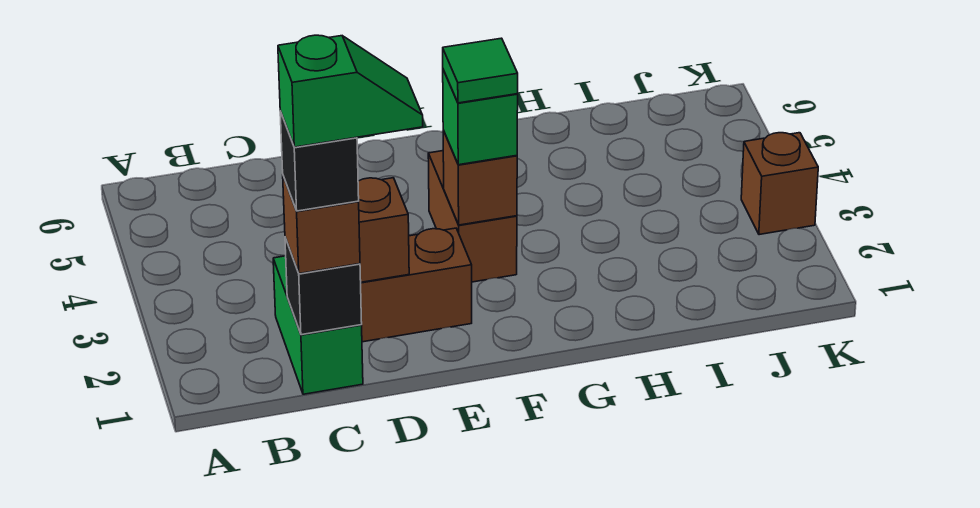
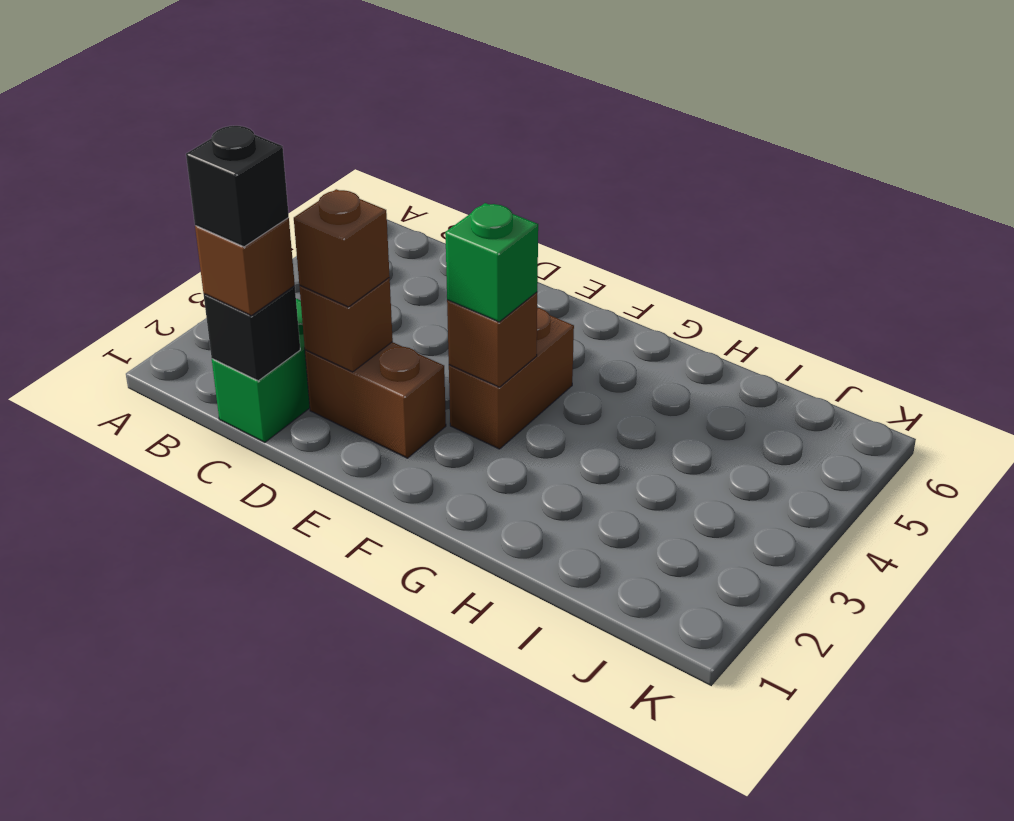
green slope C1:D1 level 5 top C -> none
green tile F3 level 4 -> none
brown brick K3 level 1 -> brown brick D2 level 3

